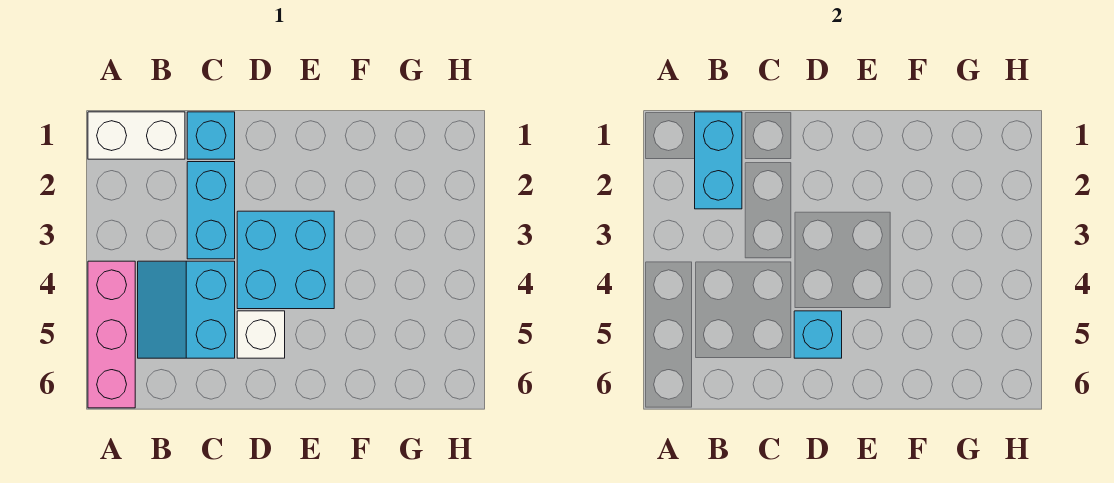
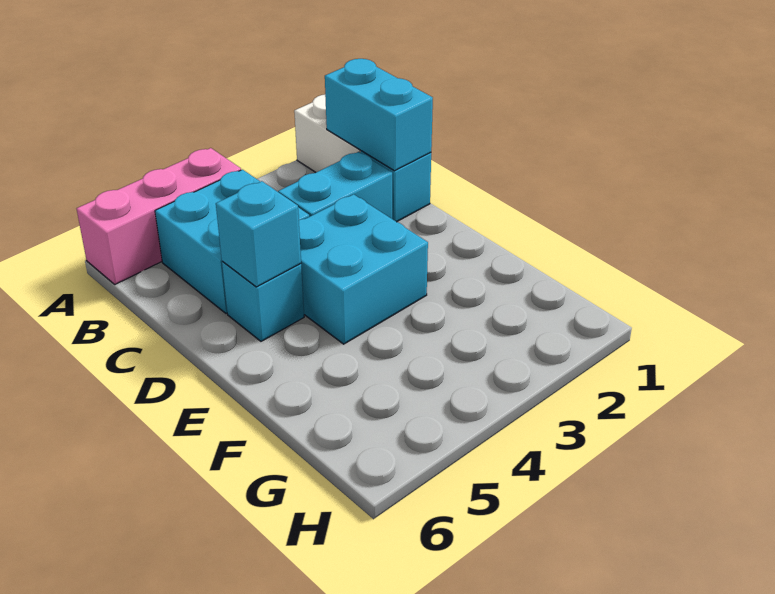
cyan brick B1:B2 level 2 -> cyan brick B1:C1 level 2
cyan slope B4:C5 level 1 top C -> cyan brick B4:C5 level 1
white brick D5 level 1 -> cyan brick D5 level 1

